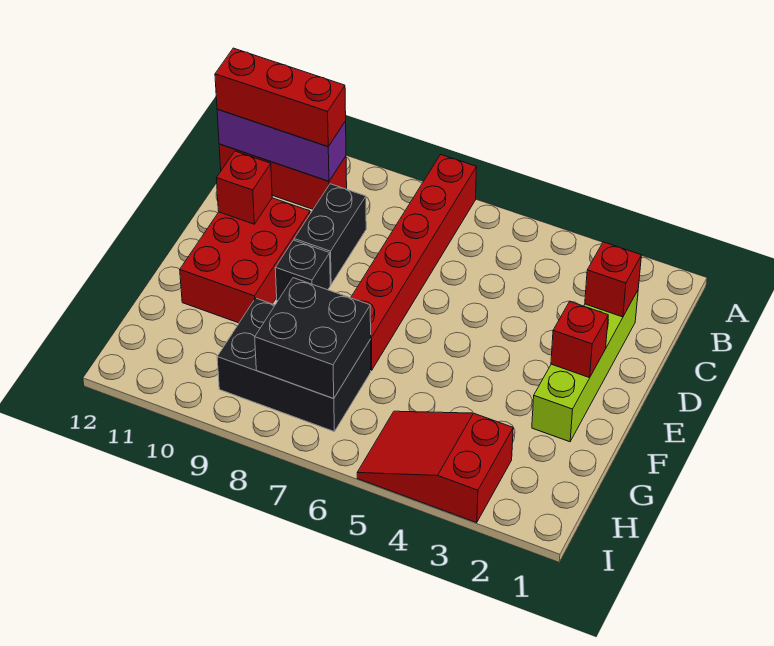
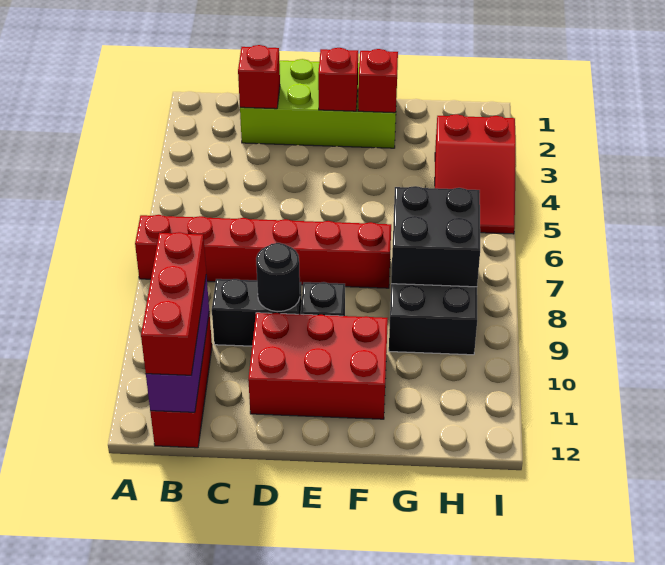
lime brick C2:F2 level 1 -> lime brick C1:F2 level 1
none -> black round brick D9 level 2
red brick D11 level 2 -> red brick F2 level 2

